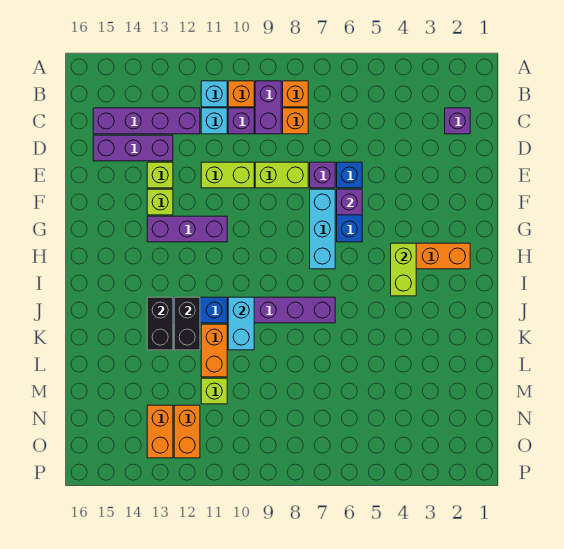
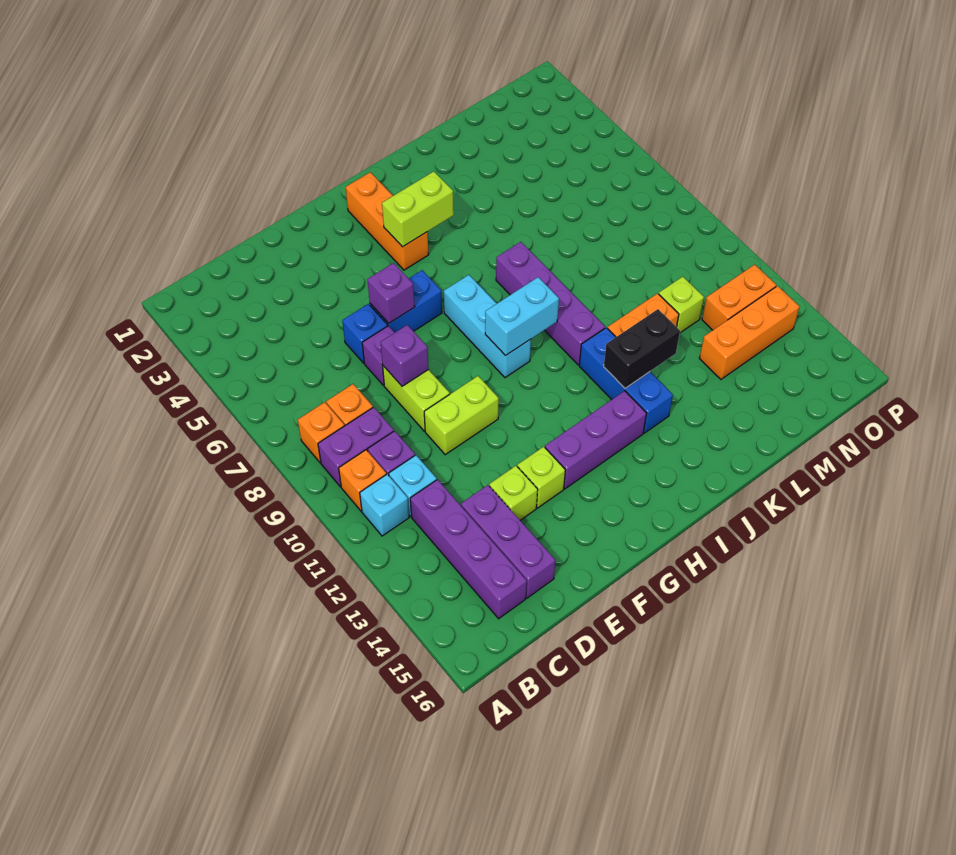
purple brick C2 level 1 -> purple brick E8 level 2
lime brick E10:E11 level 1 -> lime brick E10:F10 level 1
cyan brick F7:H7 level 1 -> cyan brick H7:H9 level 1
purple brick G11:G13 level 1 -> purple brick G13:I13 level 1
cyan brick J10:K10 level 2 -> cyan brick H9:I9 level 2
black brick J13:K13 level 2 -> none
orange brick N13:O13 level 1 -> orange brick M13:O13 level 1

